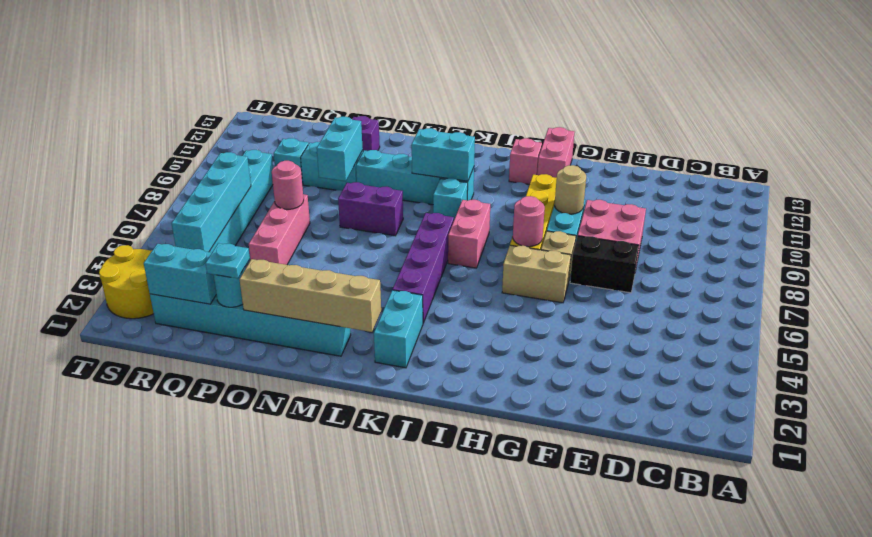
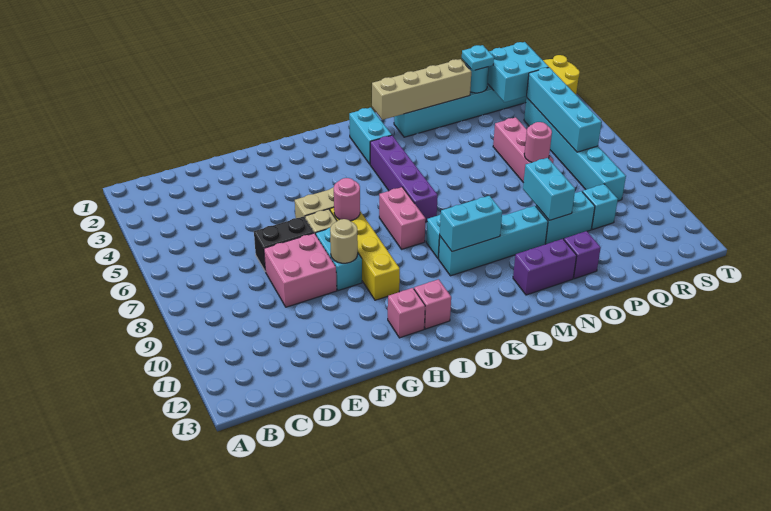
pink brick H12:H13 level 1 -> pink brick H12 level 1
purple brick M8:N8 level 1 -> purple brick M12:N12 level 1
cyan brick Q2:R2 level 2 -> cyan brick Q2:R3 level 2

